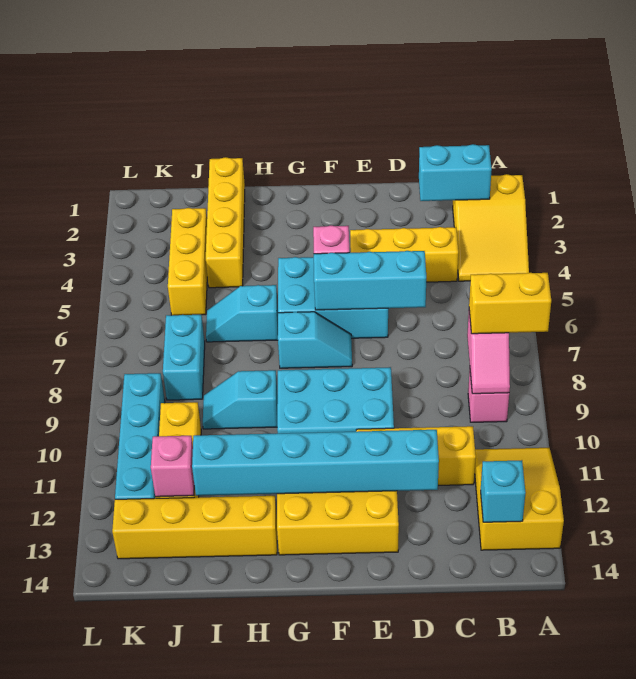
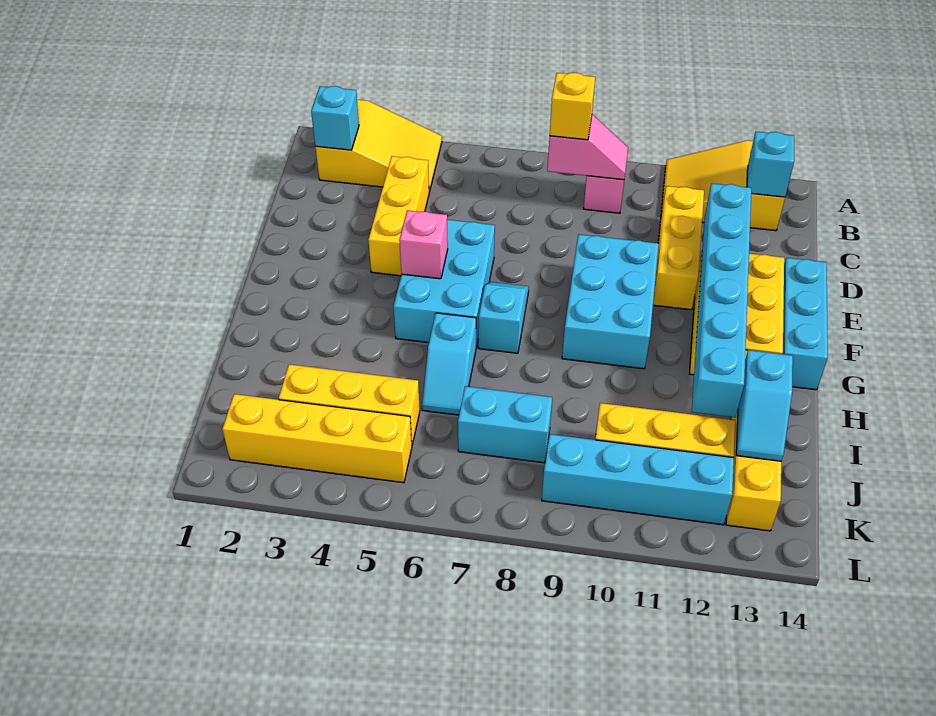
yellow brick A8:B8 level 3 -> yellow brick B8 level 3
cyan brick B2:C2 level 2 -> cyan brick B2 level 2
cyan brick D6:F6 level 2 -> cyan brick E14:G14 level 1
cyan slope H9:I9 level 1 top H -> cyan slope I13:J13 level 2 top I
yellow brick I1:I4 level 1 -> yellow brick K2:K5 level 1
pink brick J12 level 2 -> none

